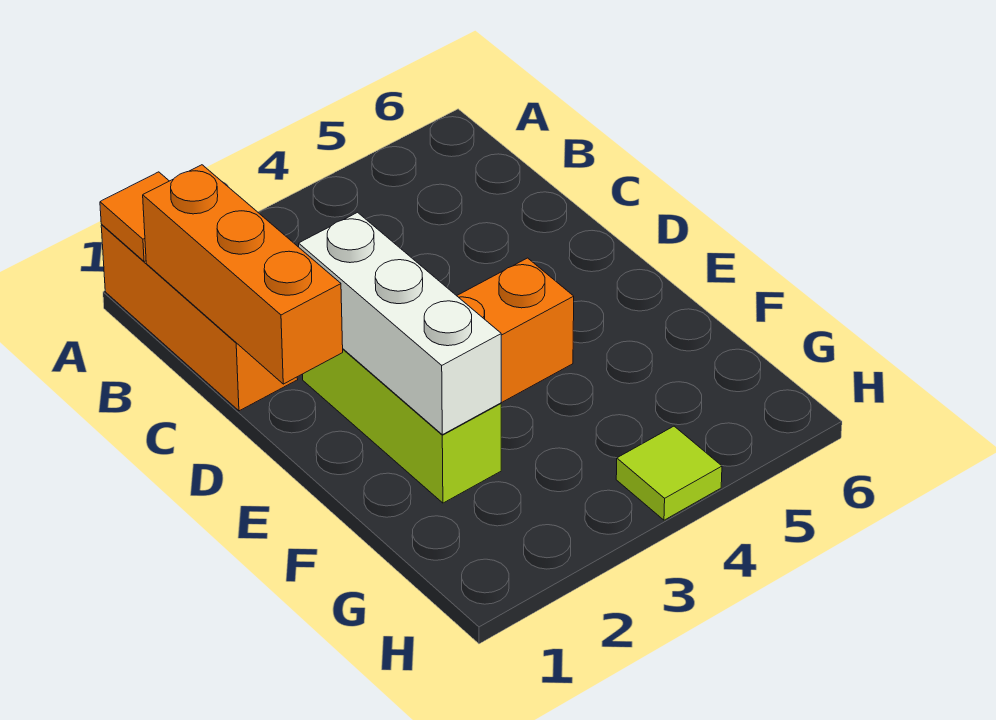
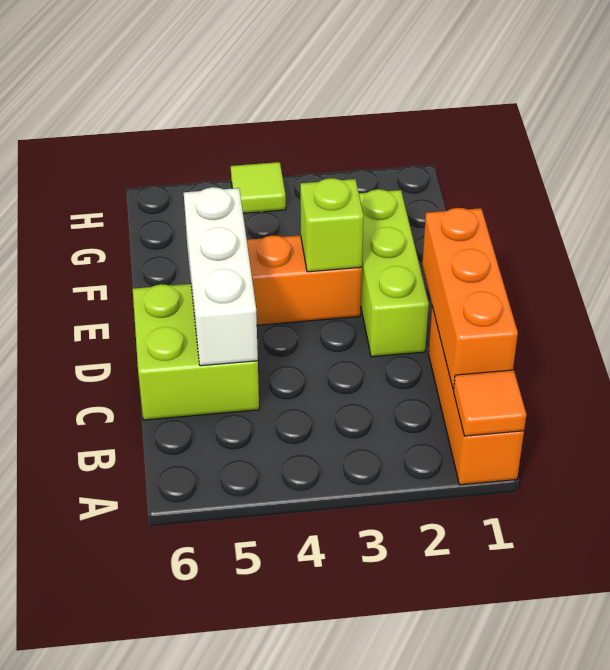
none -> lime brick C5:D6 level 1
white brick D2:F2 level 2 -> white brick C5:E5 level 2
none -> lime brick E3 level 2

